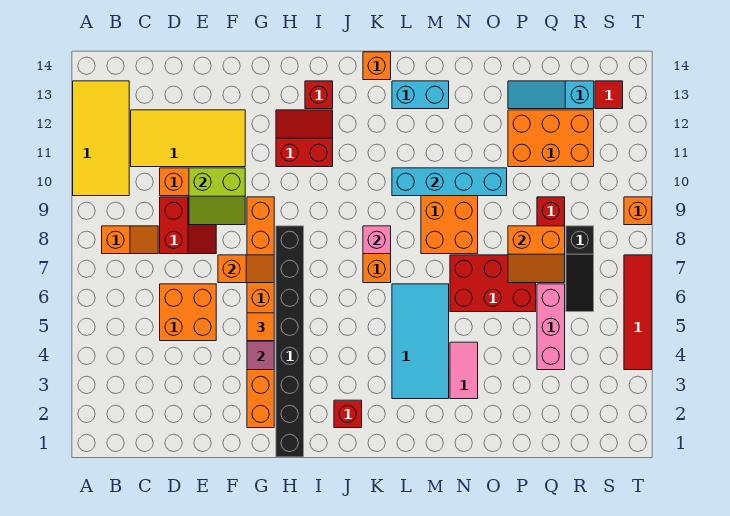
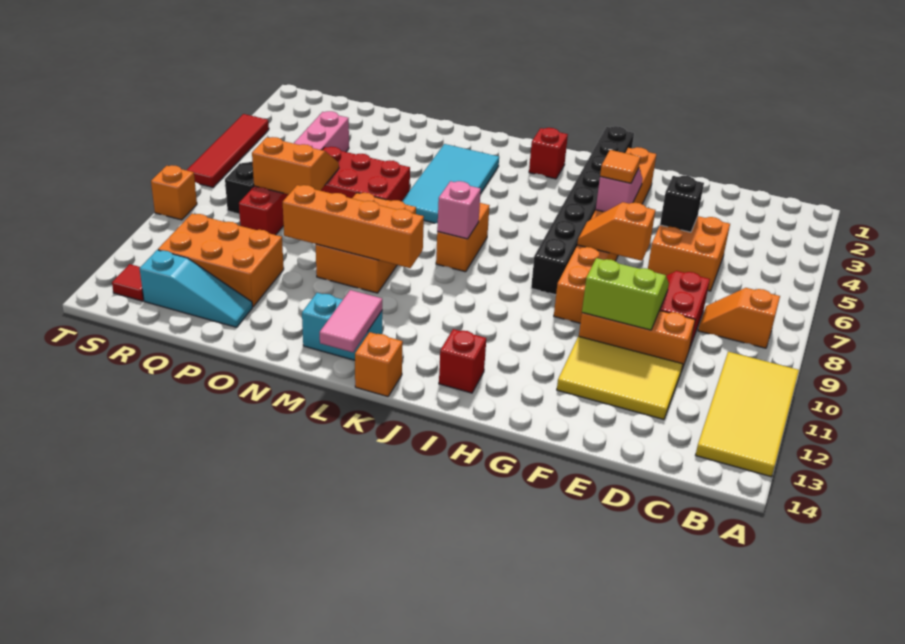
yellow tile C11:F12 level 1 -> yellow tile D11:F12 level 1
none -> black brick E5 level 2
red slope H11:I12 level 1 top 11 -> none
cyan brick L10:O10 level 2 -> orange brick L10:O10 level 2
pink tile N3:N4 level 1 -> pink tile L13:L14 level 2

